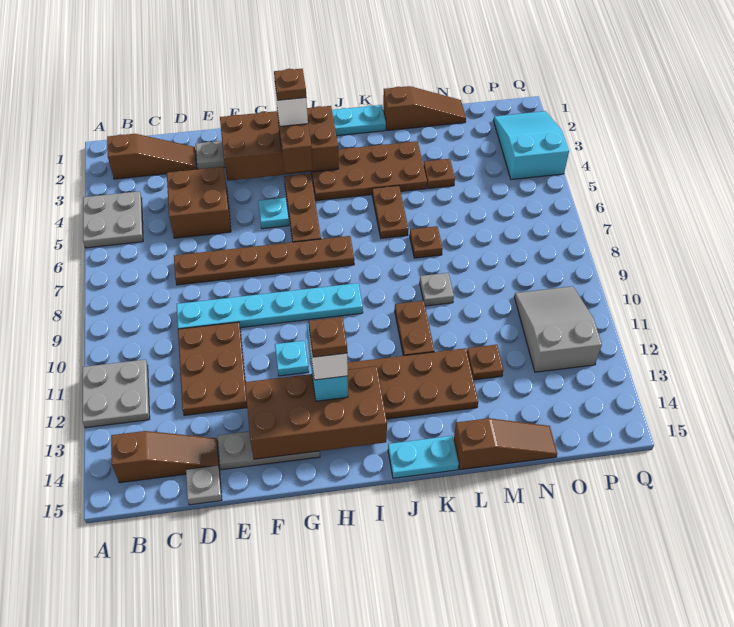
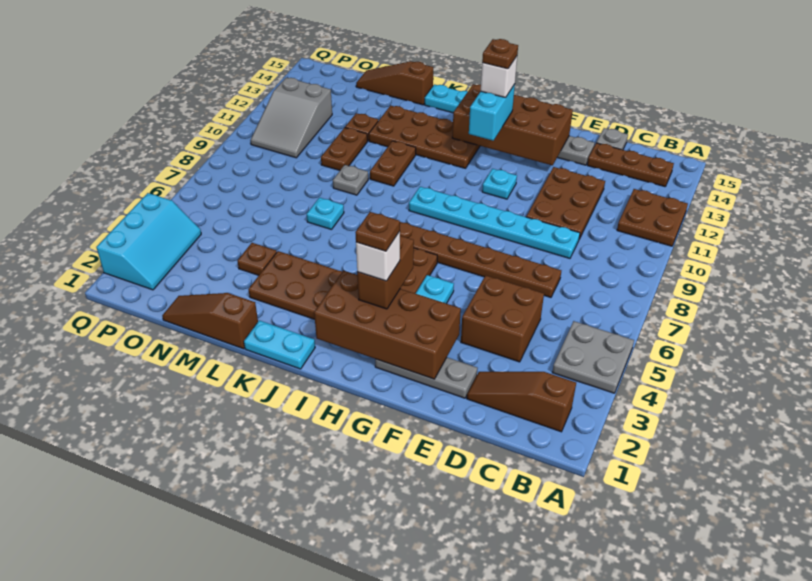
grey plate A11:B12 level 1 -> brown plate A11:B12 level 1
brown slope B14:D14 level 1 top B -> brown plate B14:D14 level 1
brown plate K5:K6 level 1 -> brown plate M10:M11 level 1
brown plate L7 level 1 -> cyan plate L7 level 1
cyan slope P2:Q4 level 1 top 4 -> cyan slope P2:Q4 level 1 top Q

